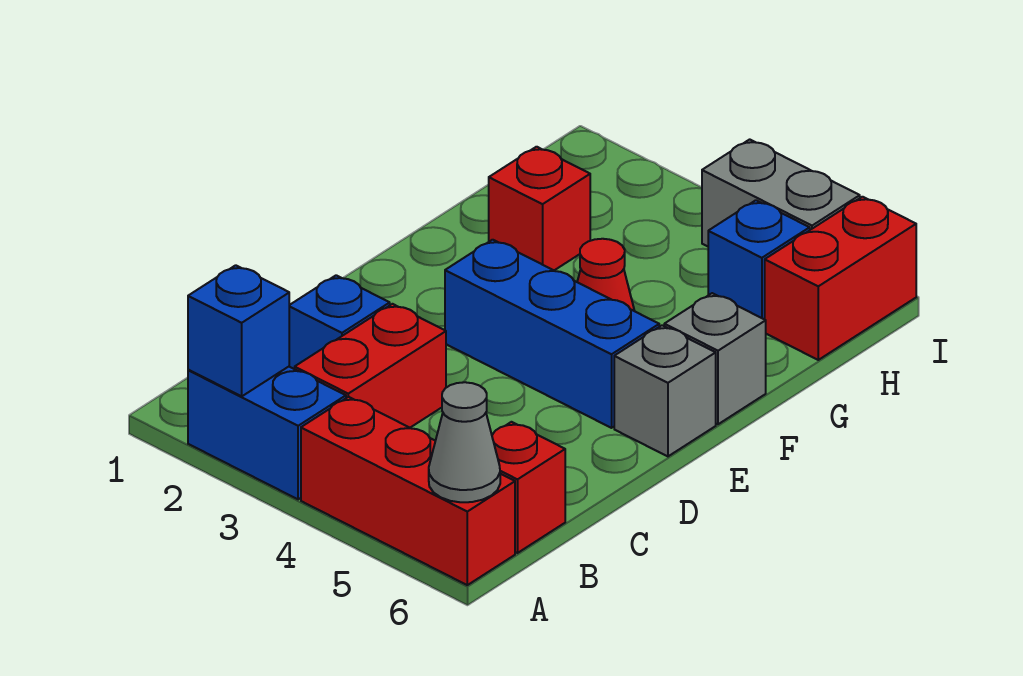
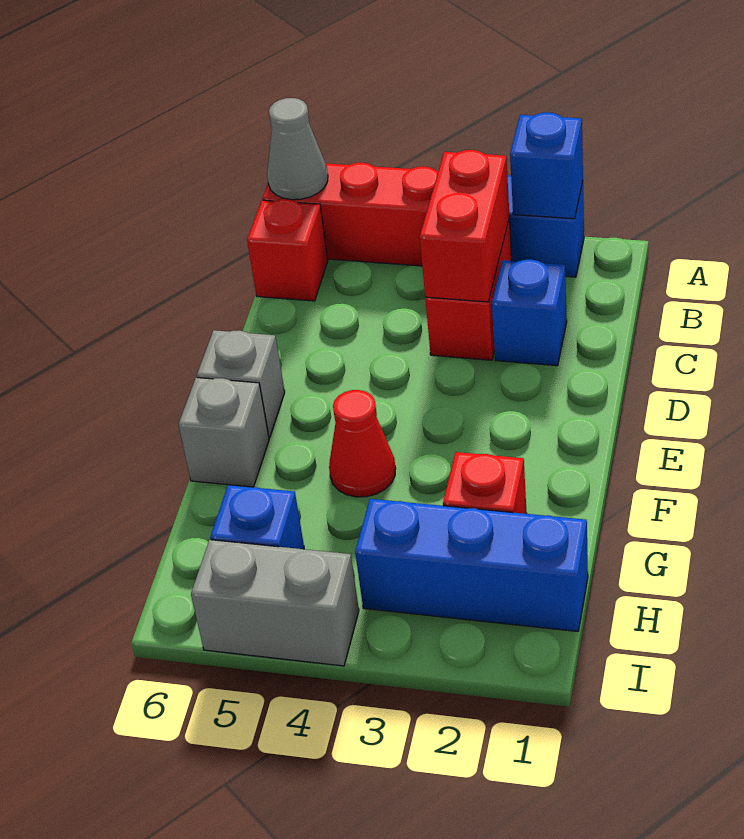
blue brick E3:E5 level 1 -> blue brick H1:H3 level 1
red brick H6:I6 level 1 -> red brick B3:C3 level 2

